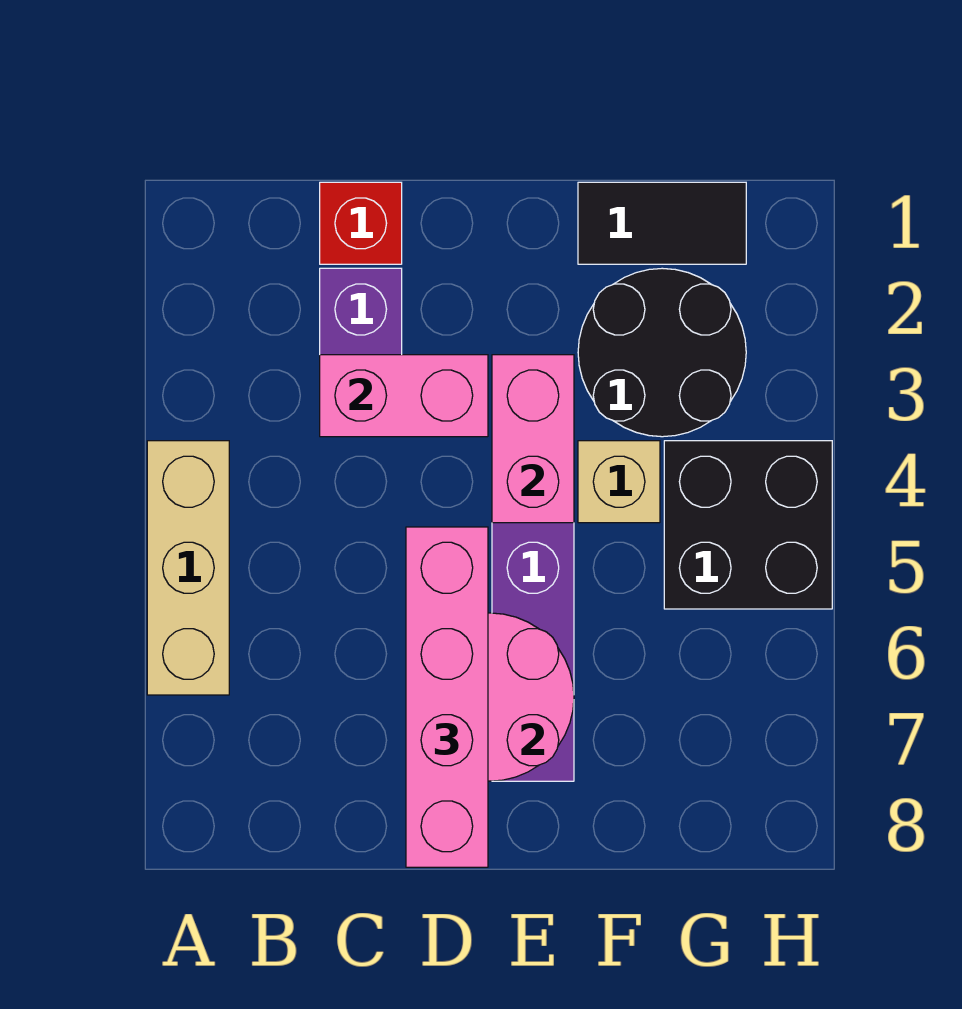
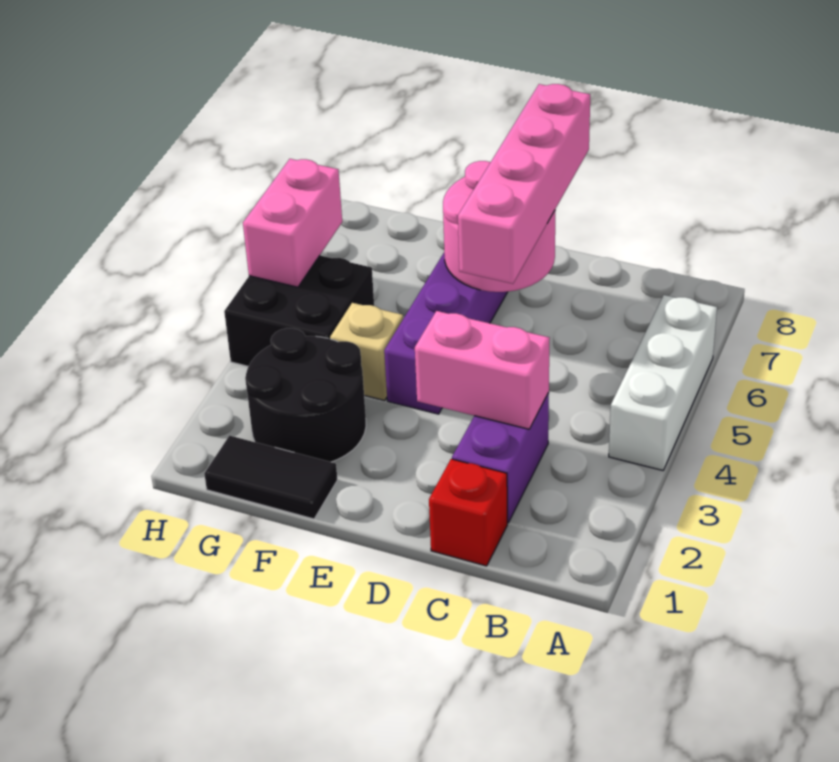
tan brick A4:A6 level 1 -> white brick A4:A6 level 1
pink brick E3:E4 level 2 -> pink brick H5:H6 level 2

